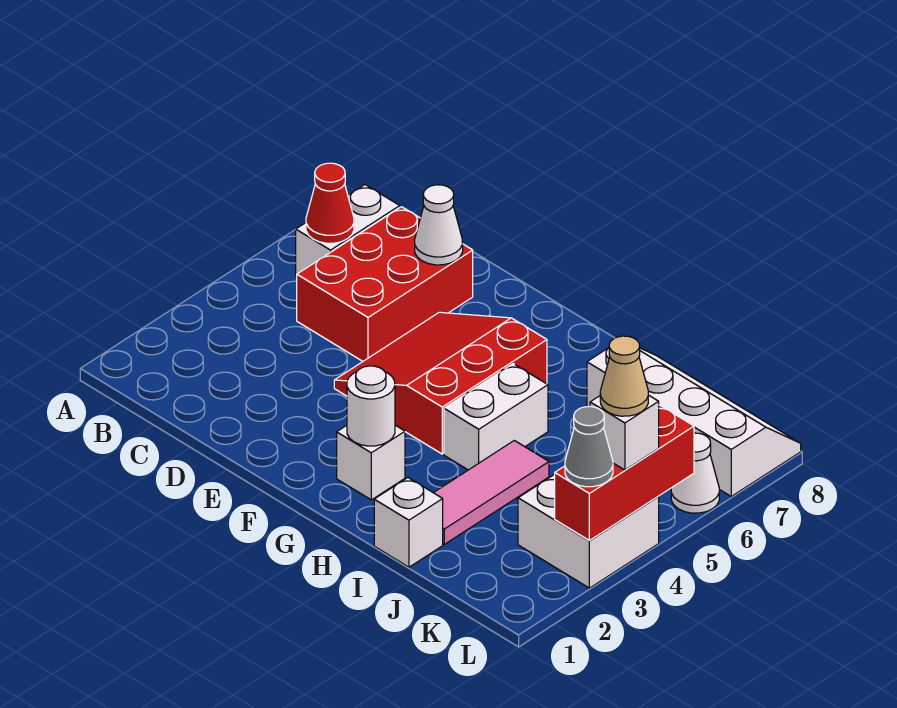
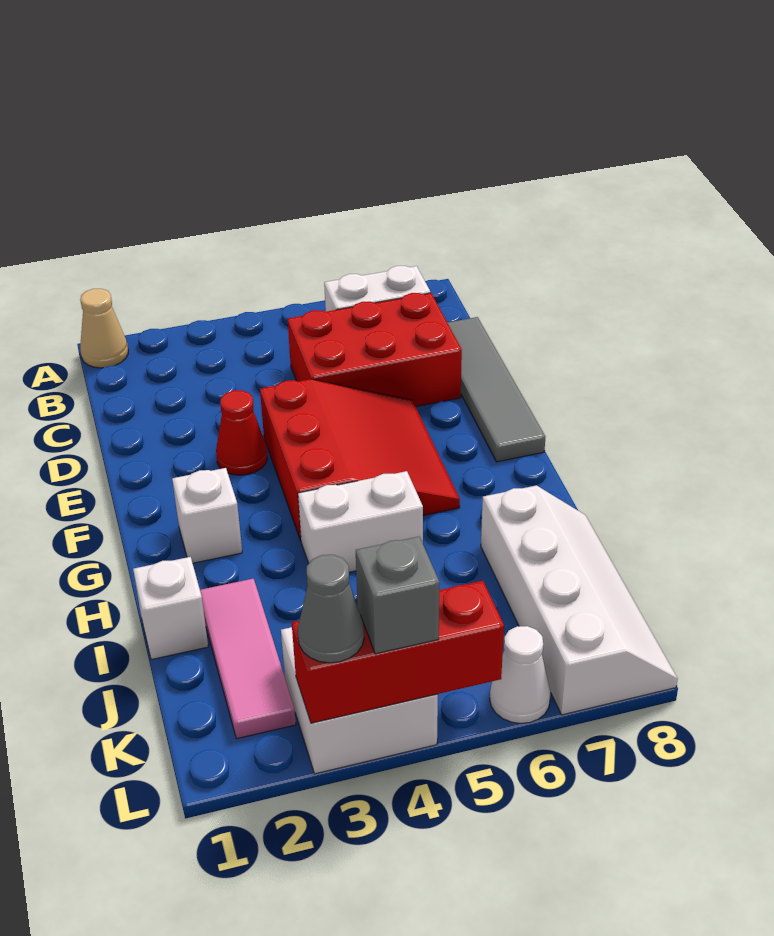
red cone B6 level 2 -> red cone E3 level 1
none -> grey tile C8:F8 level 1
white cone D7 level 2 -> none
red slope E4:G6 level 1 top G -> red slope E4:G6 level 1 top 4
white round brick G2 level 2 -> none
pink tile I2:I4 level 1 -> pink tile I2:K2 level 1
white brick L4 level 3 -> grey brick L4 level 3
tan cone L4 level 4 -> tan cone A1 level 1

